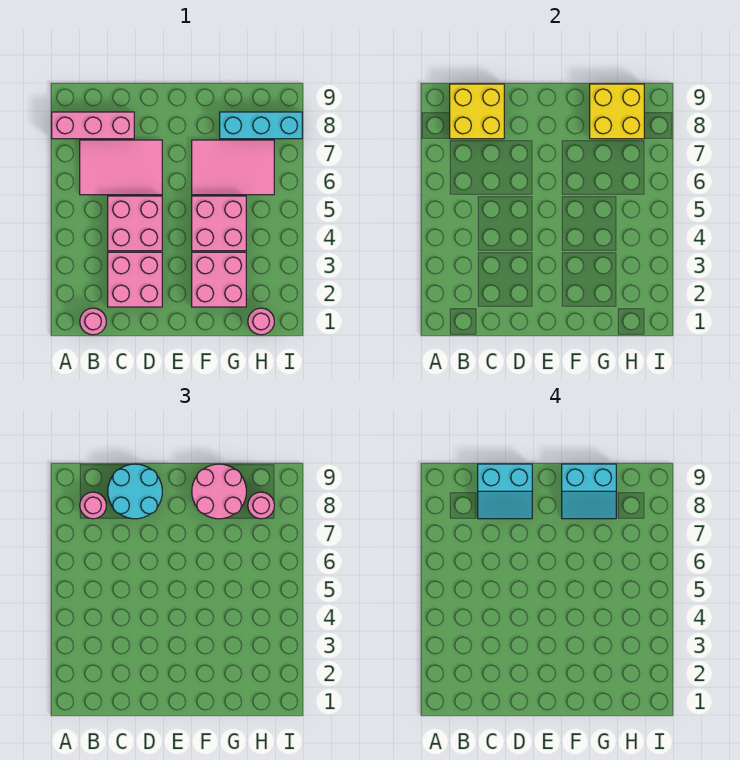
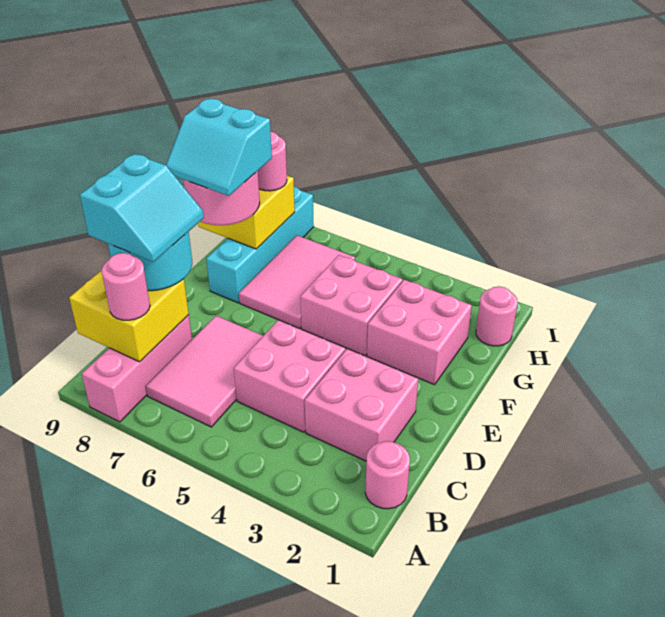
cyan slope F8:G9 level 4 top 9 -> cyan slope F8:G9 level 4 top G
cyan brick G8:I8 level 1 -> cyan brick F8:I8 level 1

